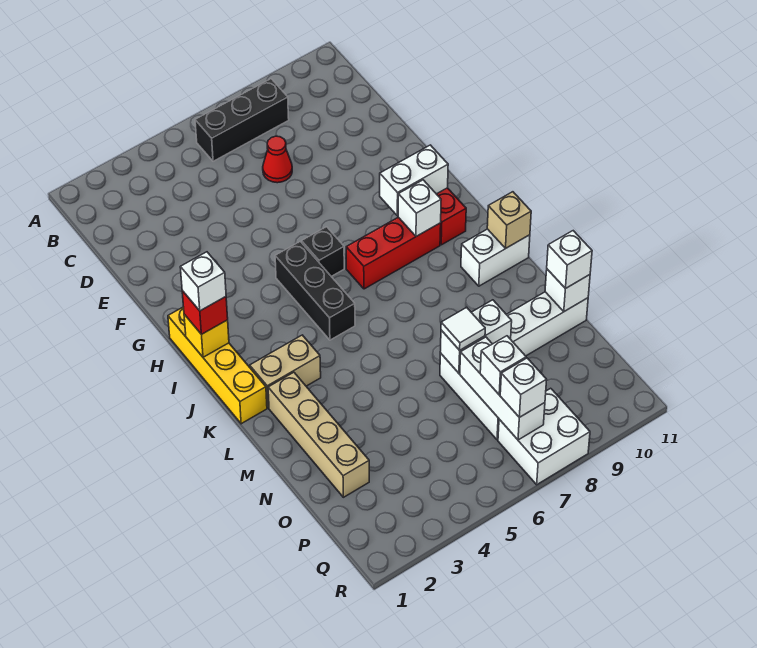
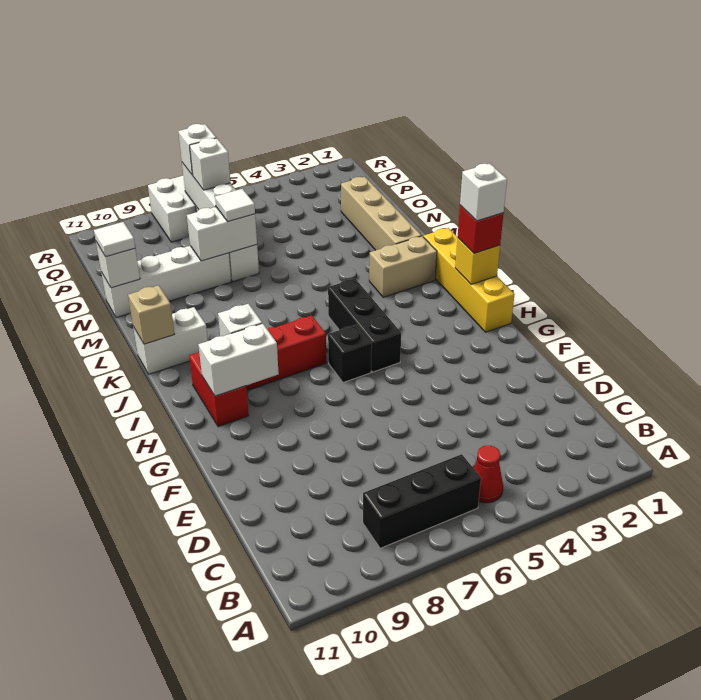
red cone D7 level 1 -> red cone B5 level 1
white brick N11 level 3 -> white tile N11 level 3

